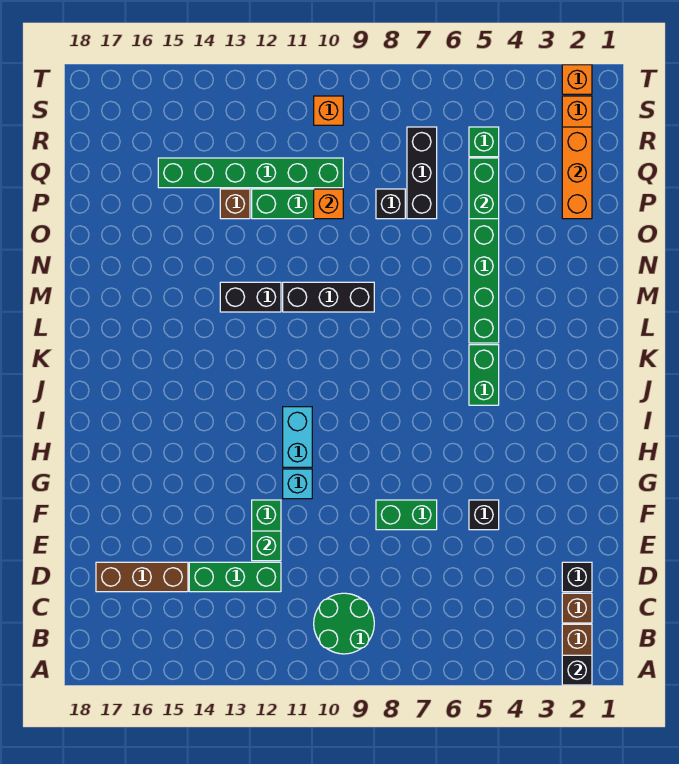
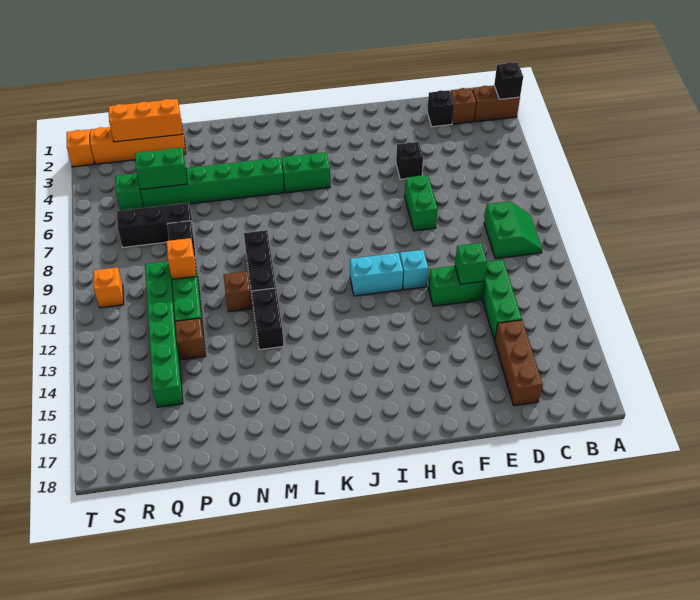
green round brick B9:C10 level 1 -> green slope B9:C10 level 1 top C
none -> brown brick N11 level 1

